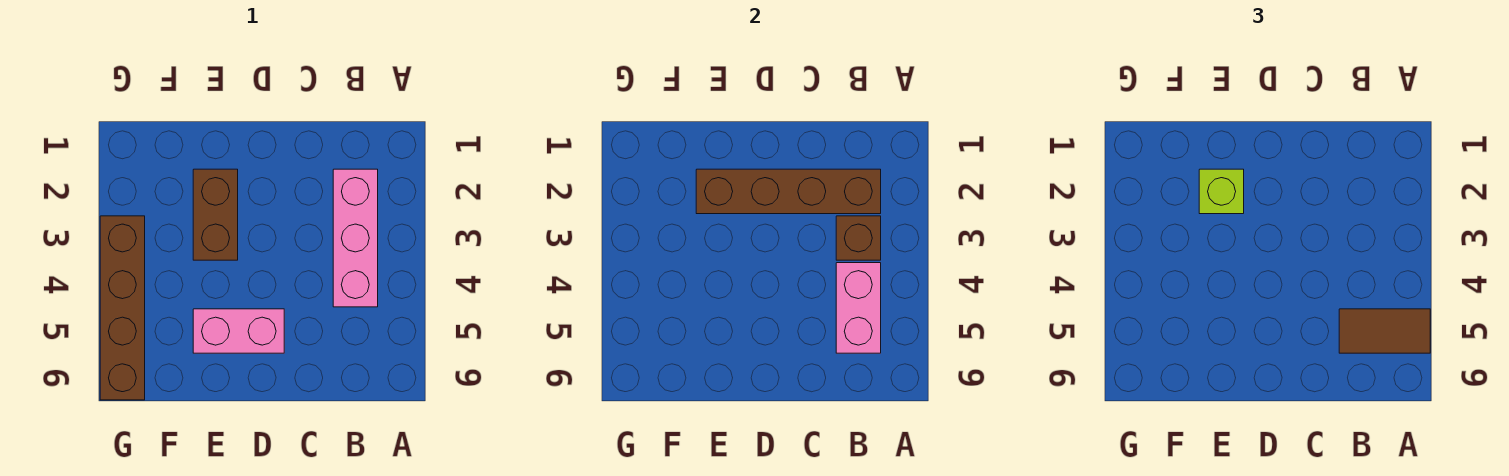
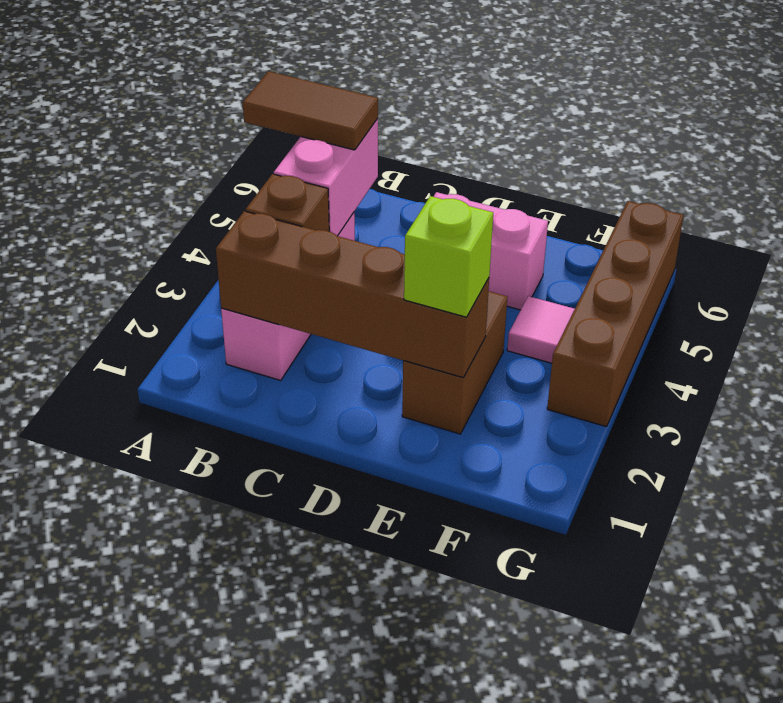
none -> pink tile F4 level 1

